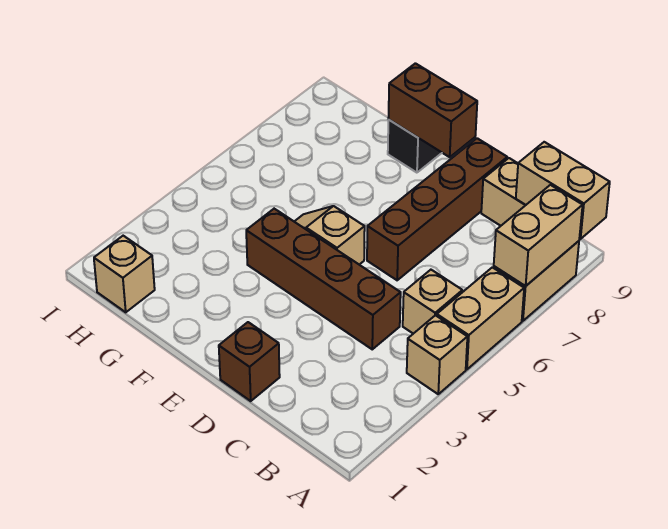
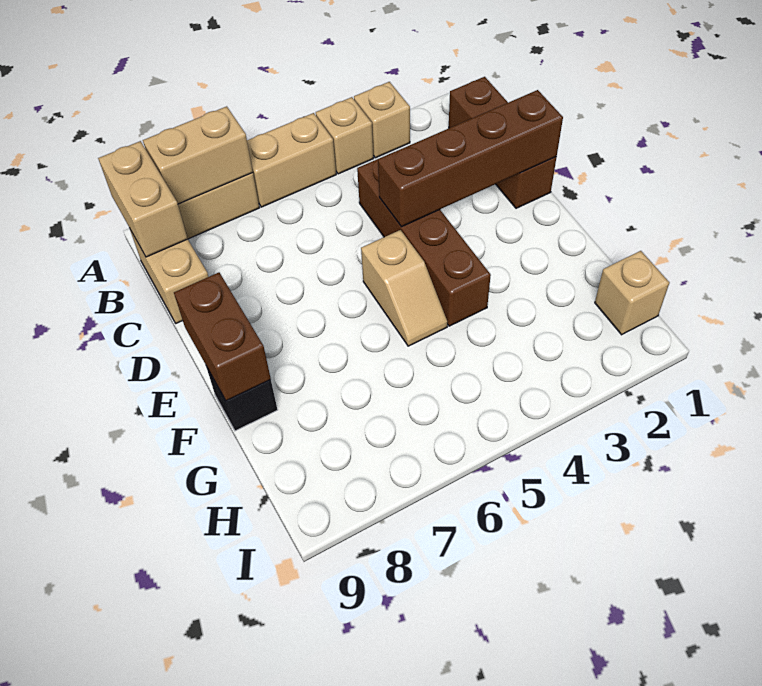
tan brick B5 level 1 -> tan brick A3 level 1
brown brick D1 level 1 -> brown brick B1:D1 level 1
brown brick D6:D9 level 1 -> brown brick D1:D4 level 2

